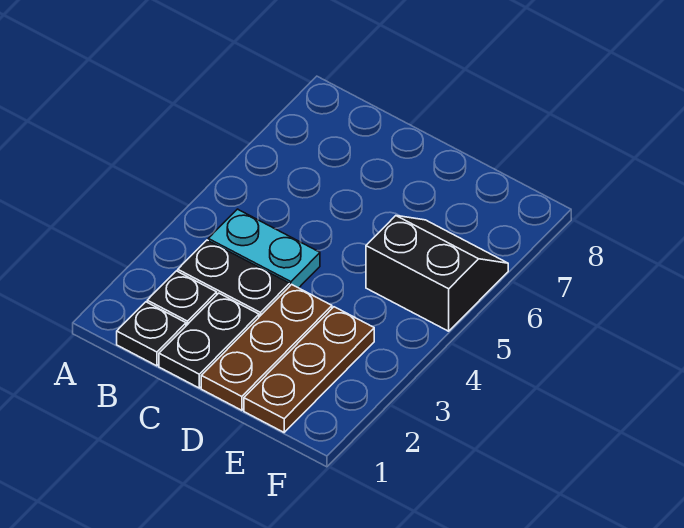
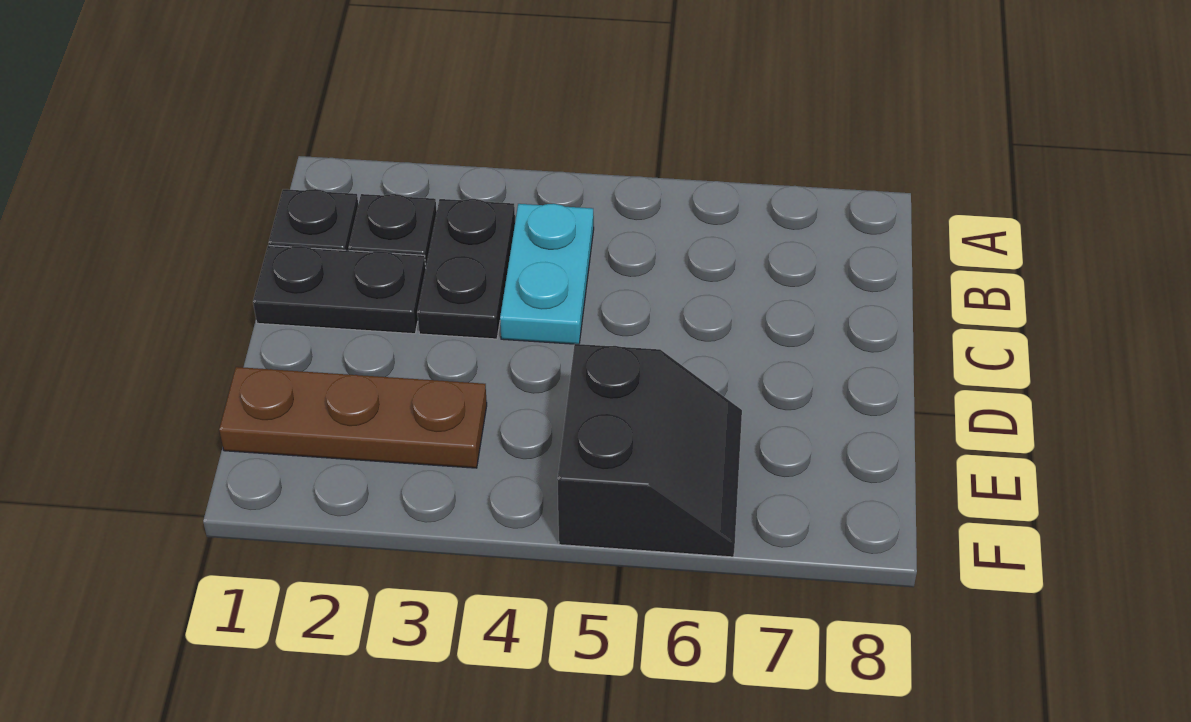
brown plate D1:D3 level 1 -> none

